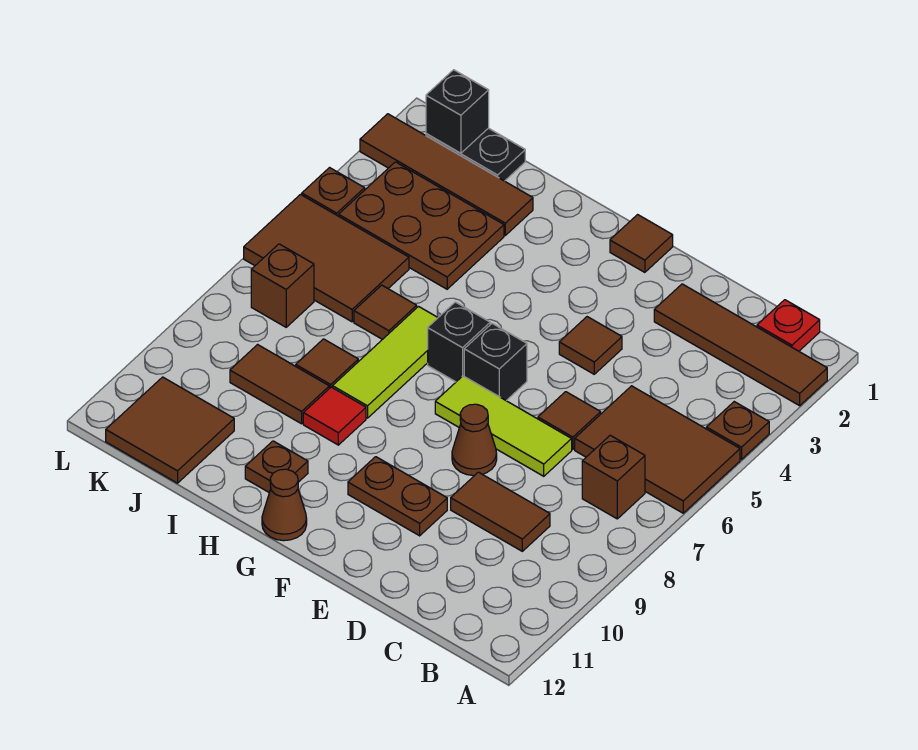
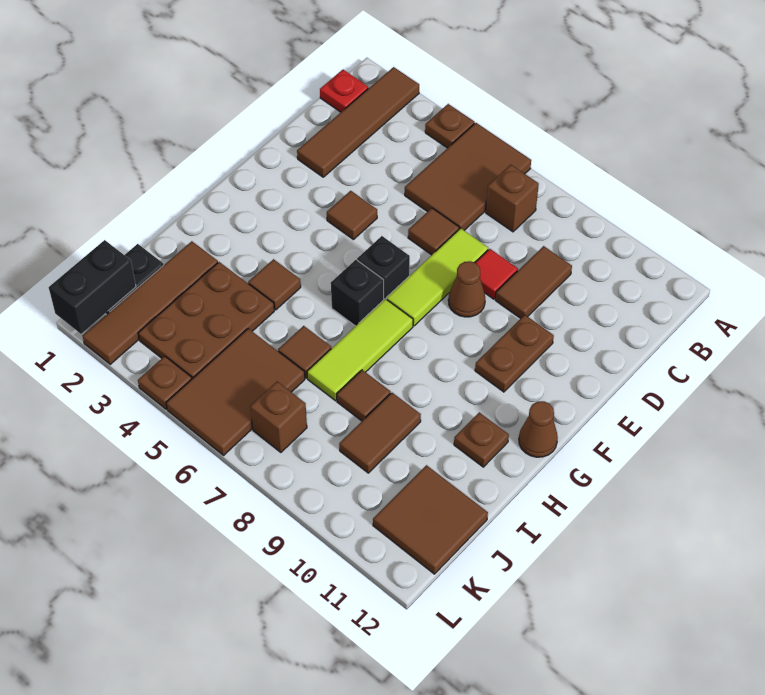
brown tile F1 level 1 -> brown tile H4 level 1
lime tile H6:H8 level 1 -> lime tile G7:I7 level 1
red tile H9 level 1 -> red tile D8 level 1
black brick K1 level 2 -> black brick K1:L1 level 2

